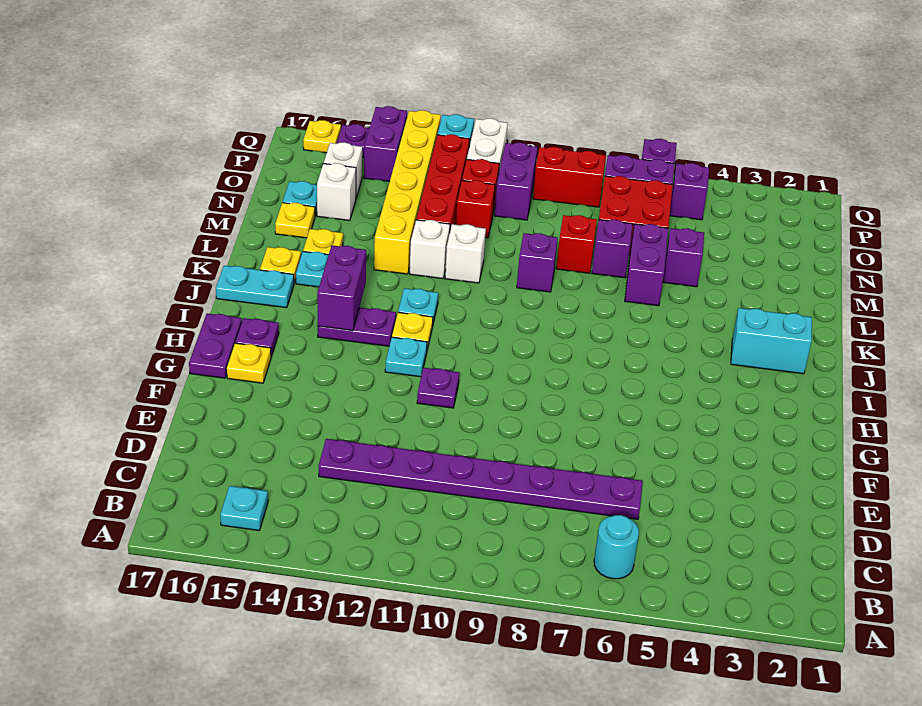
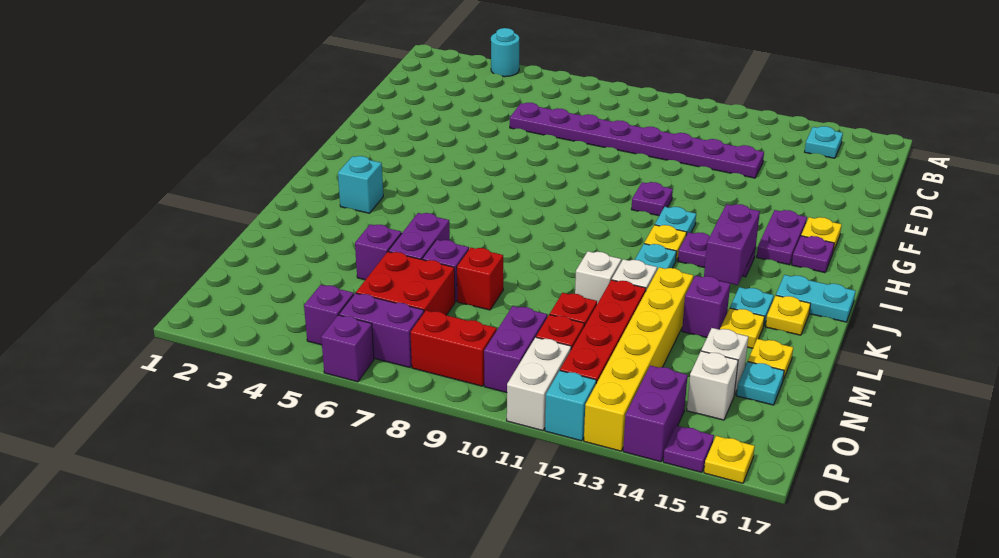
cyan round brick B6 level 1 -> cyan round brick A4 level 1
purple plate G17:H17 level 1 -> purple plate G15:H15 level 1
cyan brick J2:J3 level 1 -> cyan brick J3 level 1
purple brick L9 level 1 -> purple brick L14 level 1

